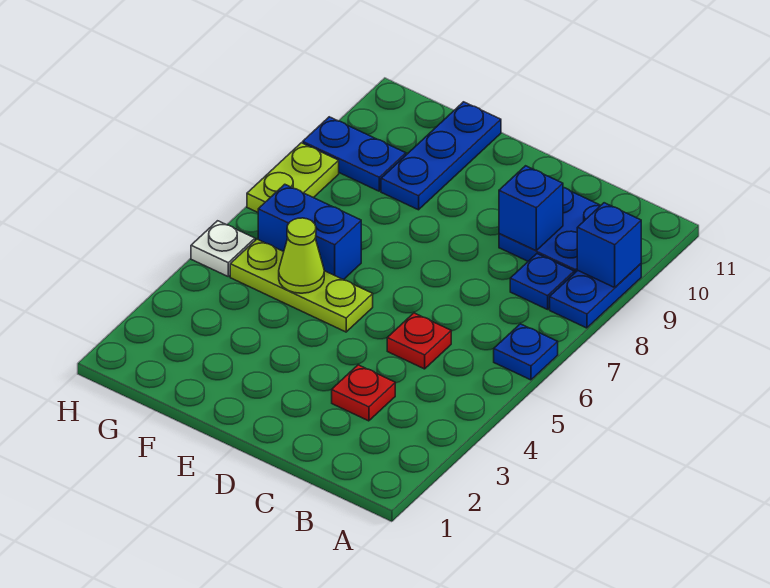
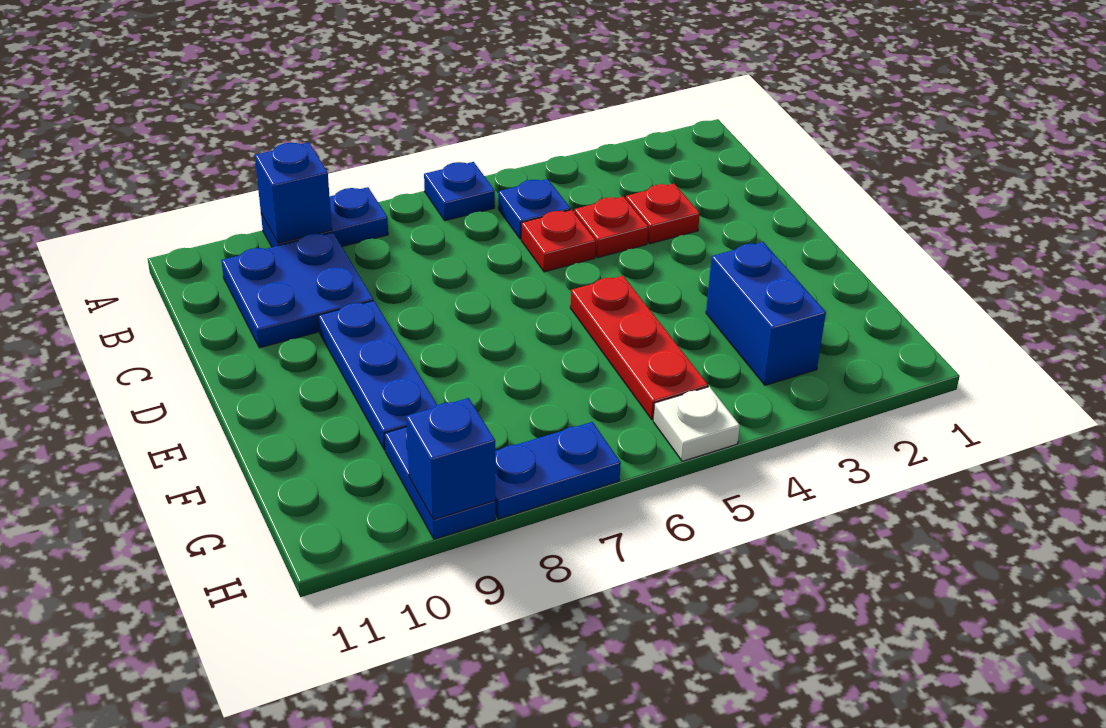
blue plate B8 level 1 -> blue plate B5 level 1
none -> red plate C4 level 1
blue brick C9 level 2 -> blue brick H9 level 2
lime plate E5:G5 level 1 -> red plate E5:G5 level 1
lime cone F5 level 2 -> none
blue brick F6:G6 level 1 -> blue brick F3:G3 level 1
blue plate F9:F11 level 1 -> blue plate D9:F9 level 1
lime plate H7:H8 level 1 -> blue plate H7:H8 level 1

